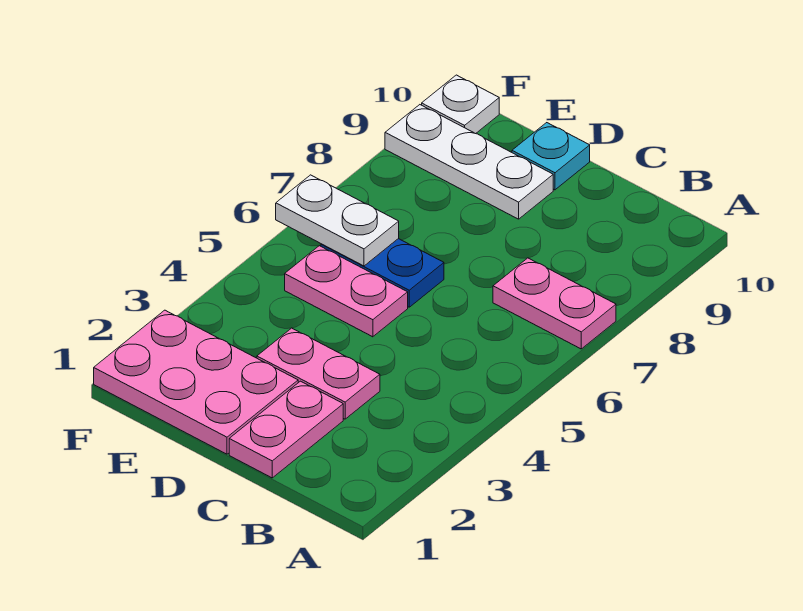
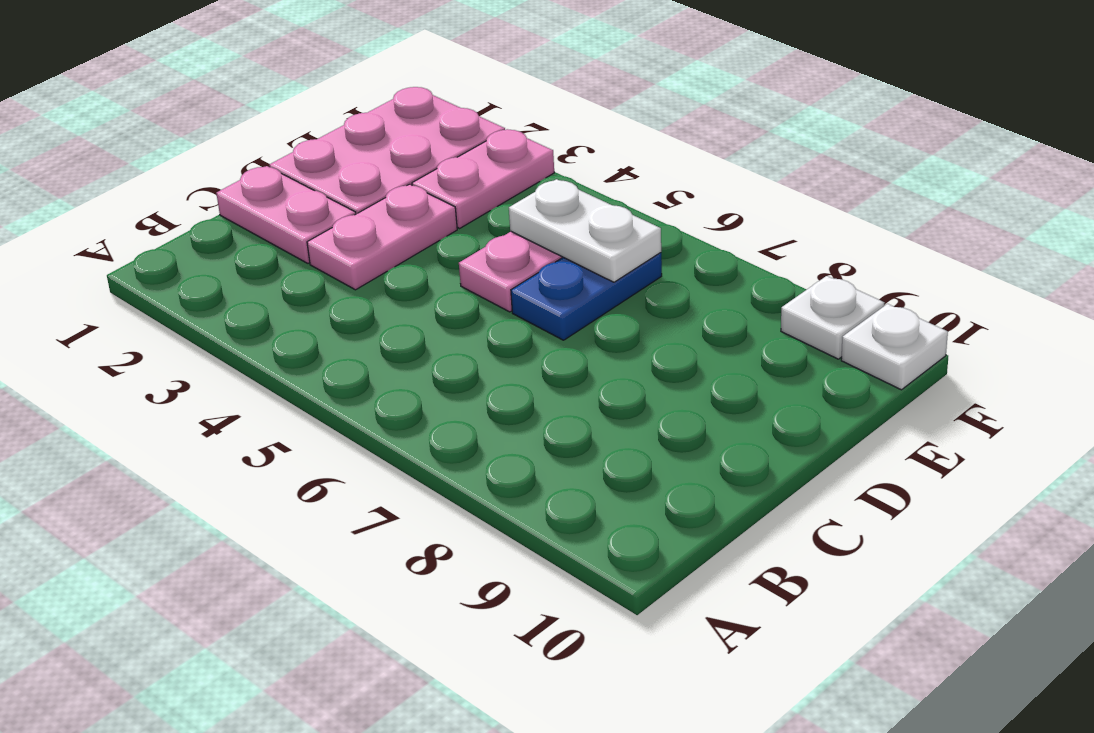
pink plate A7:B7 level 1 -> pink plate E3:F3 level 1
white plate D9:F9 level 1 -> white plate F9 level 1
cyan plate D10 level 1 -> none
white plate E6:F6 level 2 -> white plate E5:E6 level 2

